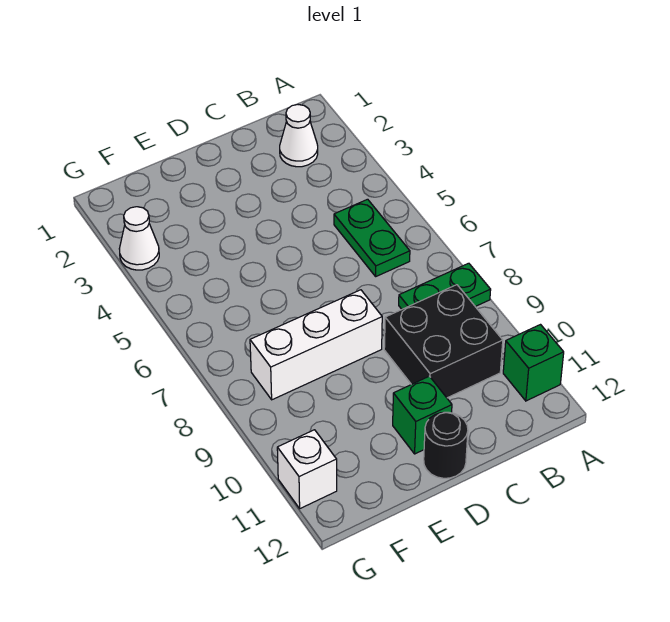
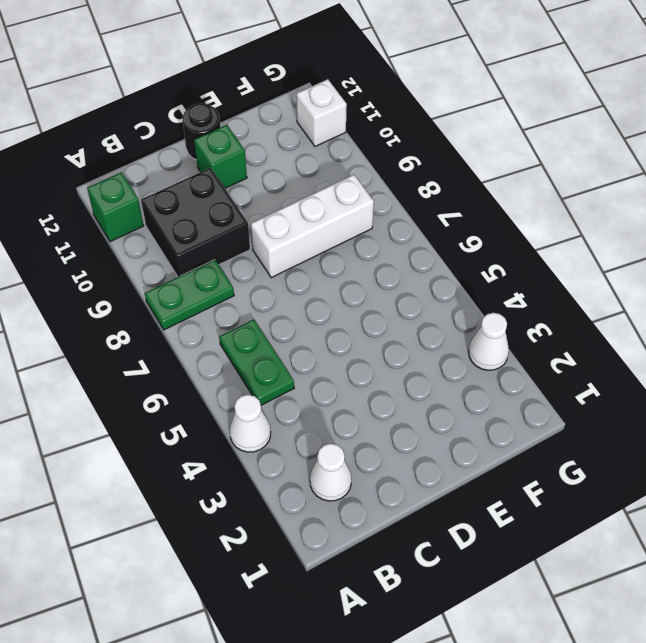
none -> white cone A4 level 1

